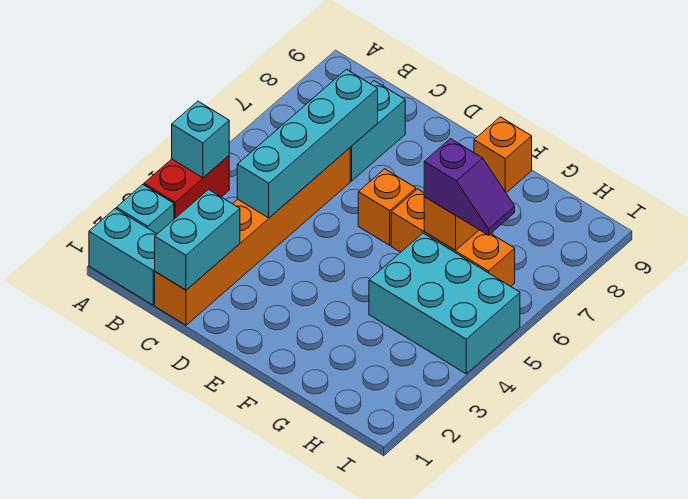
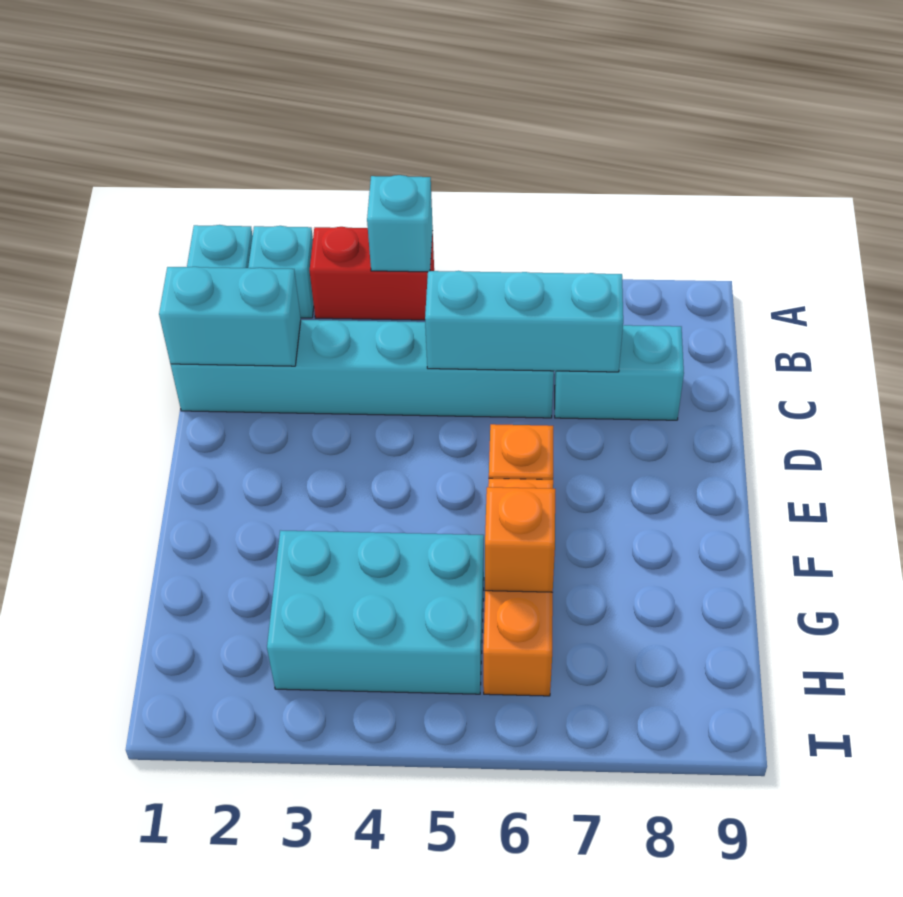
orange brick C1:C6 level 1 -> cyan brick C1:C6 level 1
cyan brick C4:C7 level 2 -> cyan brick C5:C7 level 2
orange brick F9 level 1 -> none
cyan brick G4:I5 level 1 -> cyan brick G3:H5 level 1
purple slope G6:H6 level 3 top G -> none

